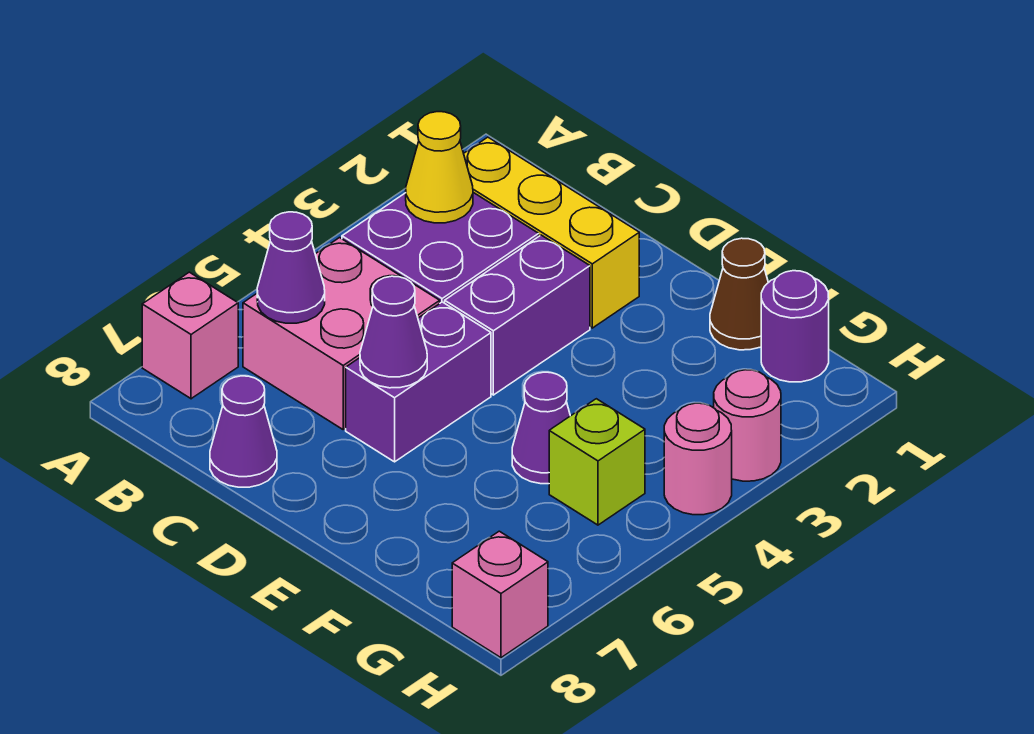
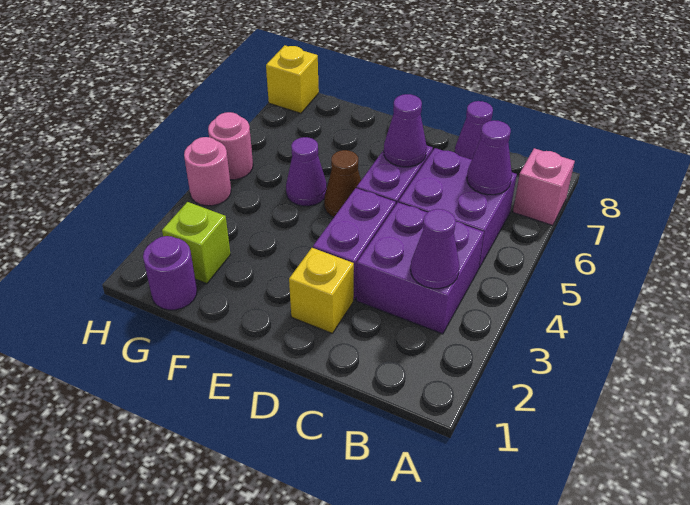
yellow brick B2:D2 level 1 -> yellow brick D2 level 1
yellow cone B3 level 2 -> purple cone B3 level 2
pink brick B5:C6 level 1 -> purple brick B5:C6 level 1
brown cone F1 level 1 -> brown cone E5 level 1
lime brick G5 level 1 -> lime brick G2 level 1
pink round brick H3 level 1 -> pink round brick H5 level 1
pink brick H8 level 1 -> yellow brick H8 level 1

